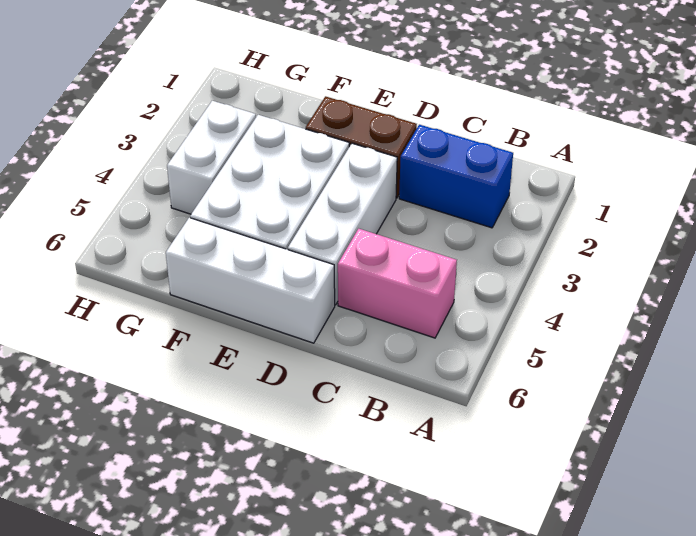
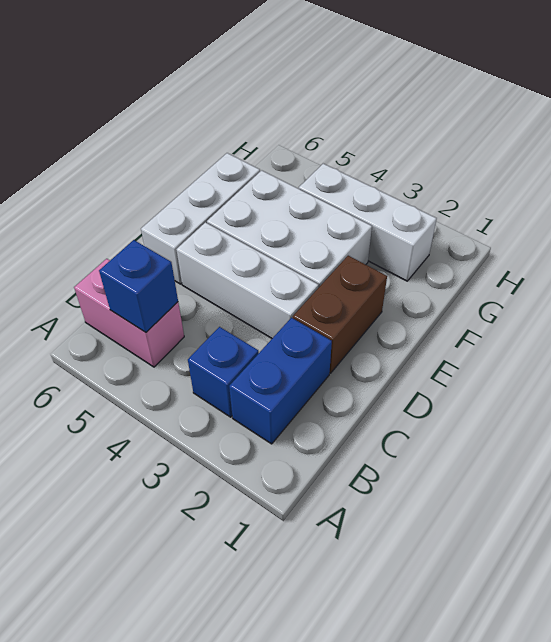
none -> blue brick B3 level 1
pink brick B5:C5 level 1 -> pink brick B5:B6 level 1
none -> blue brick B5 level 2
white brick G3:G4 level 1 -> white brick G2:G4 level 1

